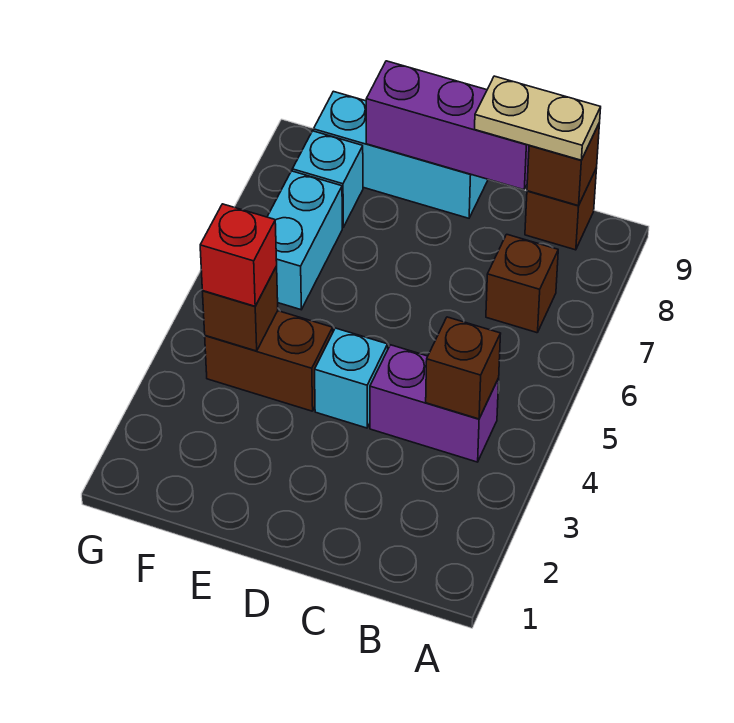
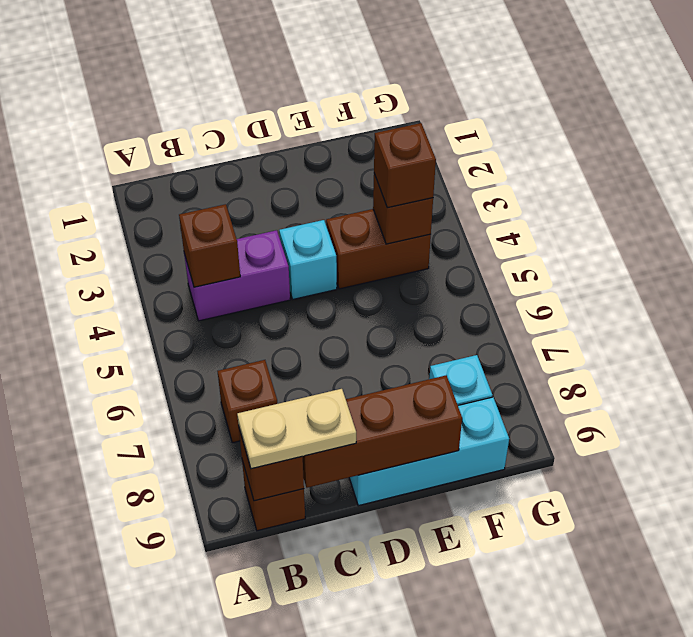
purple brick C9:E9 level 2 -> brown brick C9:E9 level 2
red brick F4 level 3 -> brown brick F4 level 3
cyan brick F6:F7 level 1 -> none

